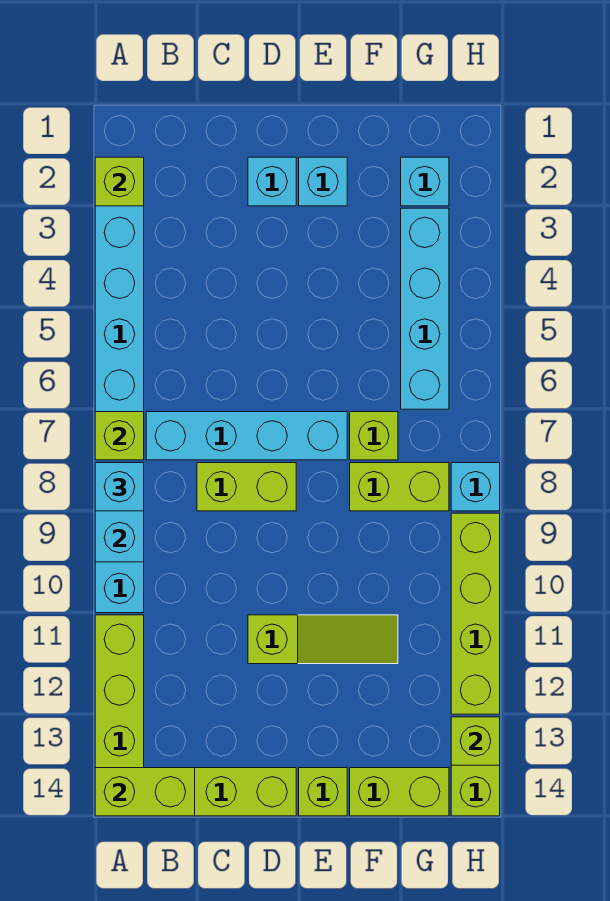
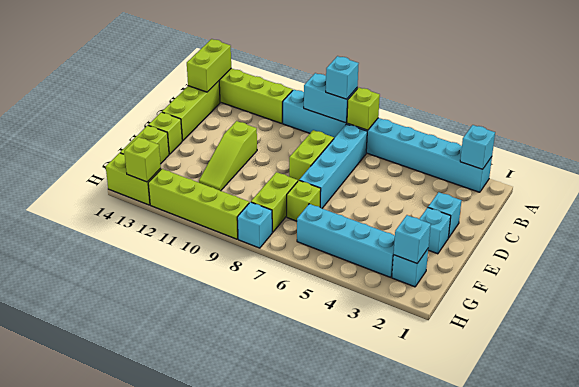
lime brick A2 level 2 -> cyan brick A2 level 2
none -> cyan brick G2 level 2

